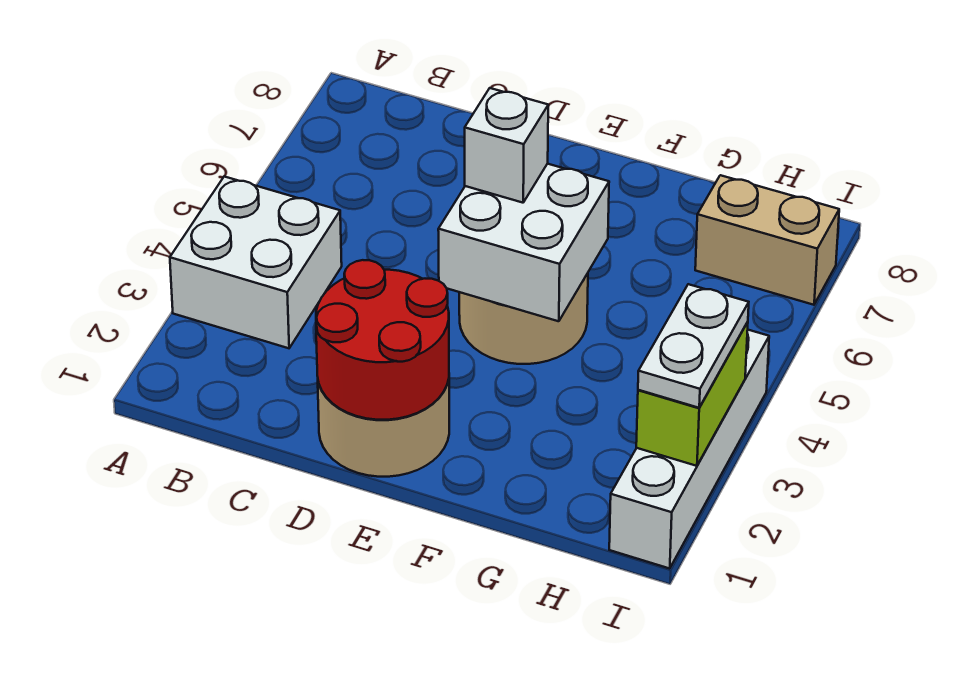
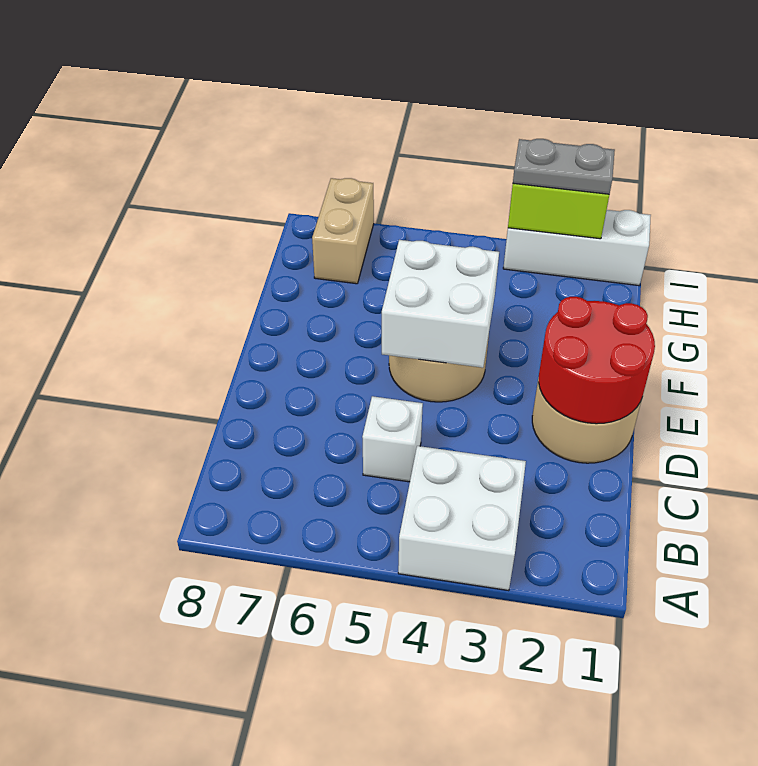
white brick E5 level 3 -> white brick C5 level 1
white brick I1:I4 level 1 -> white brick I1:I3 level 1
white plate I2:I3 level 3 -> grey plate I2:I3 level 3

